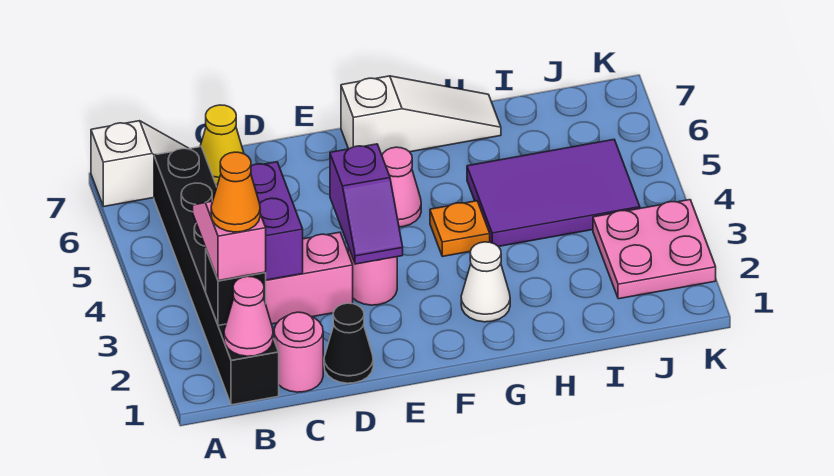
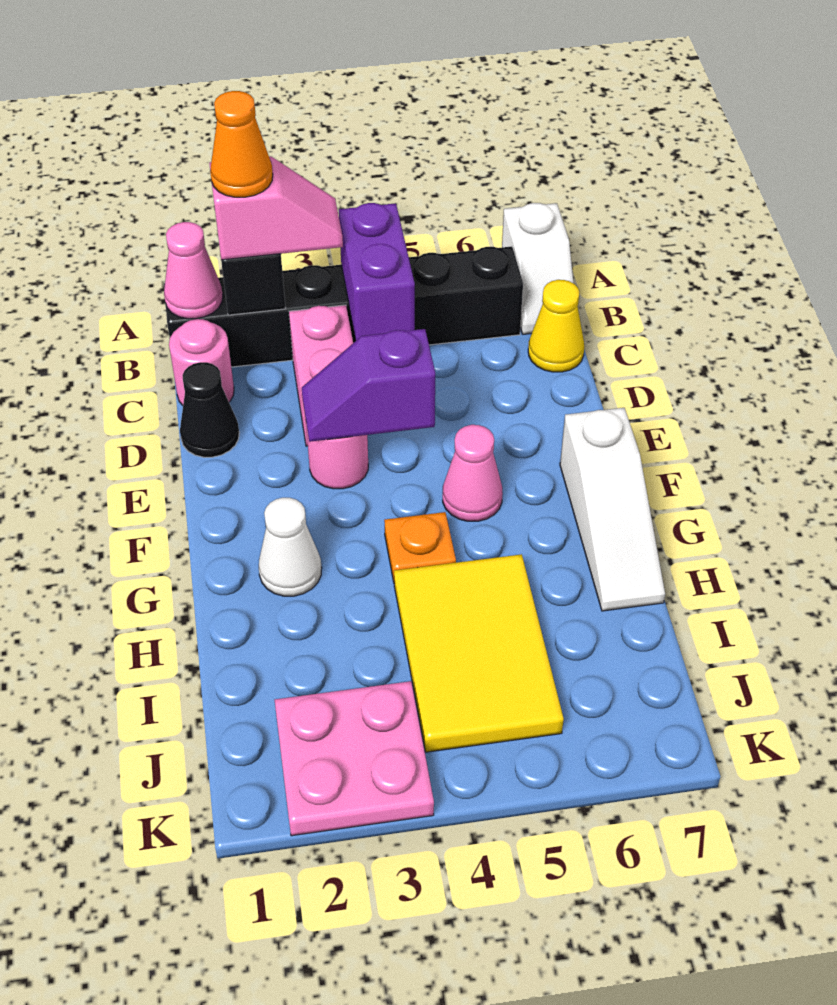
purple brick C3:C4 level 2 -> purple brick B4:C4 level 2
purple tile H4:J5 level 1 -> yellow tile H4:J5 level 1

